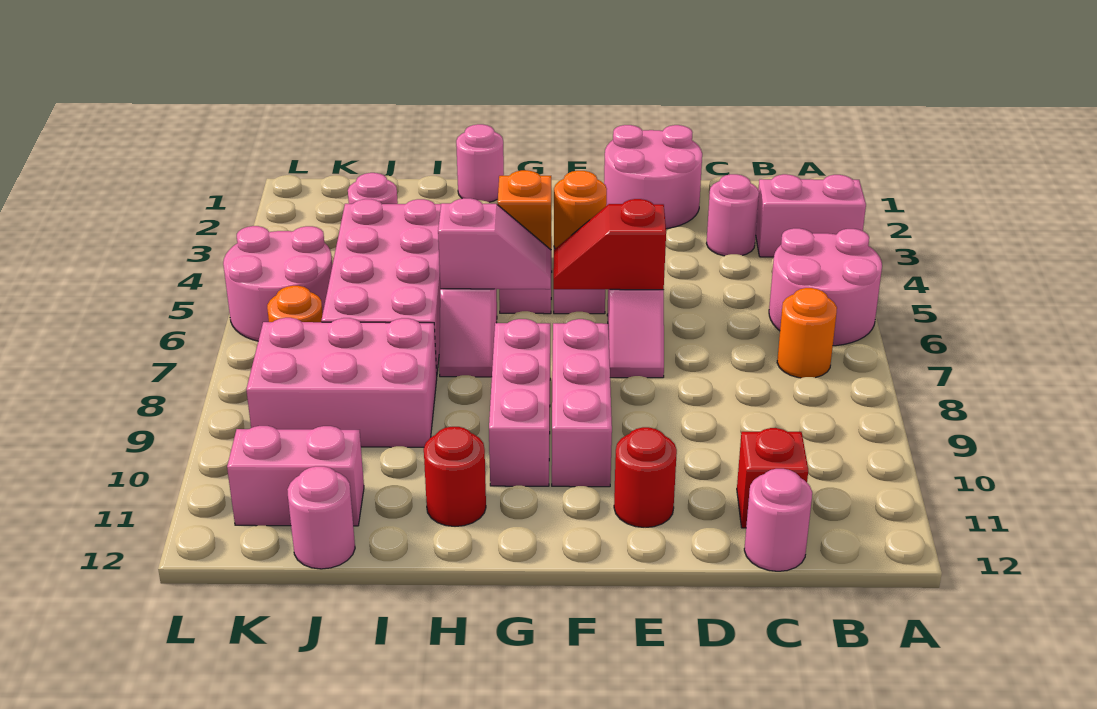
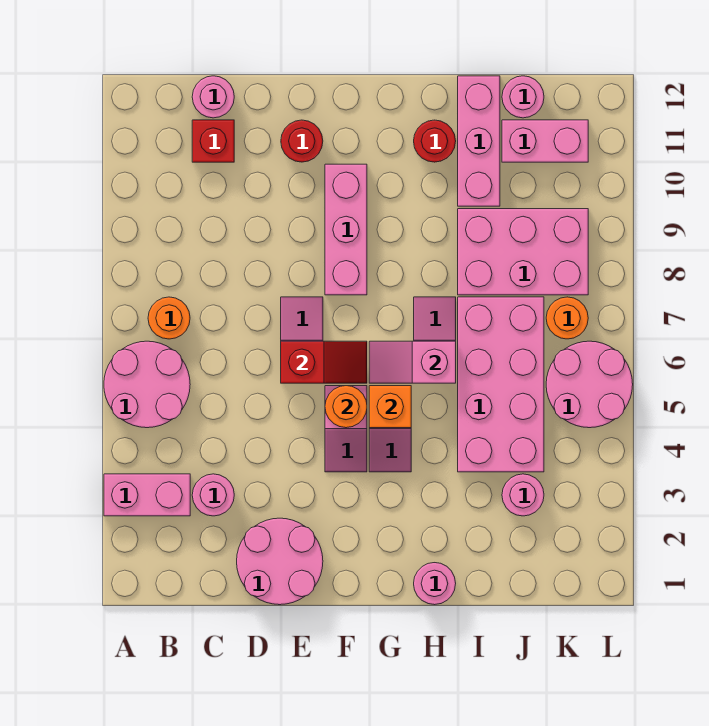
pink brick G8:G10 level 1 -> pink brick I10:I12 level 1

